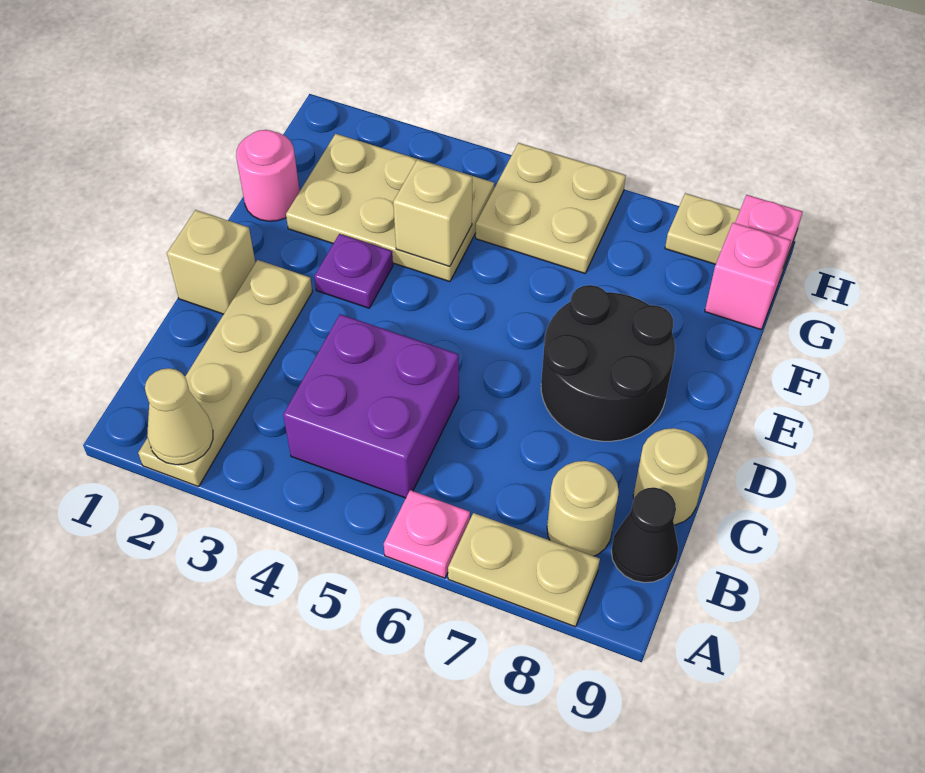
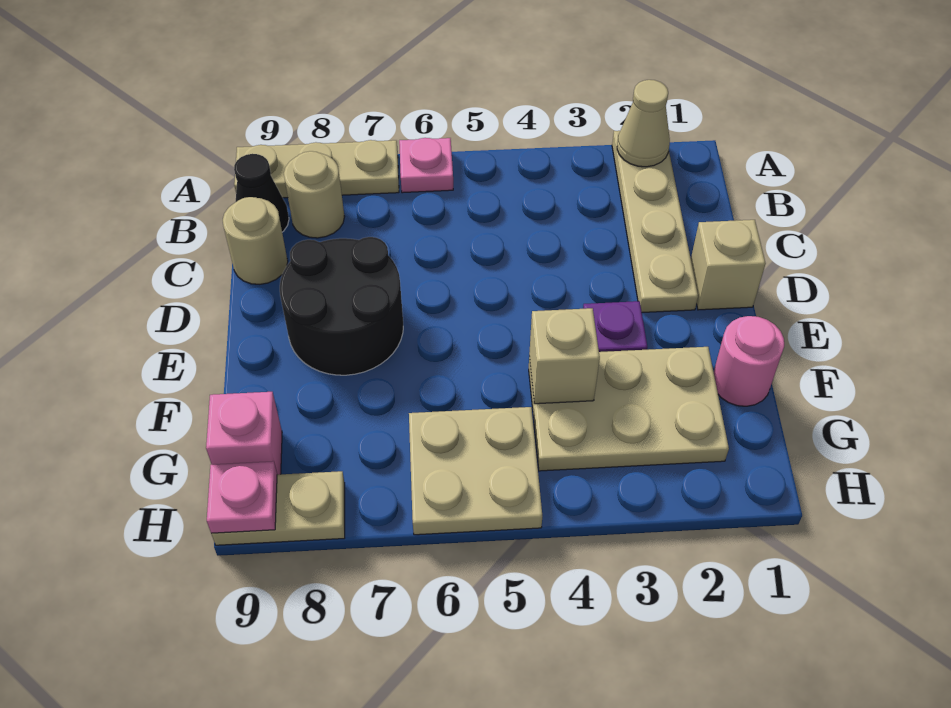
tan plate A7:A8 level 1 -> tan plate A7:A9 level 1
purple brick B4:C5 level 1 -> none

